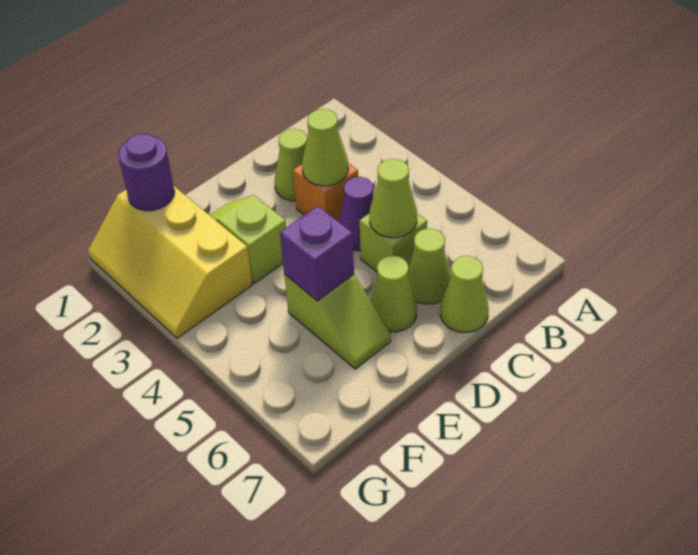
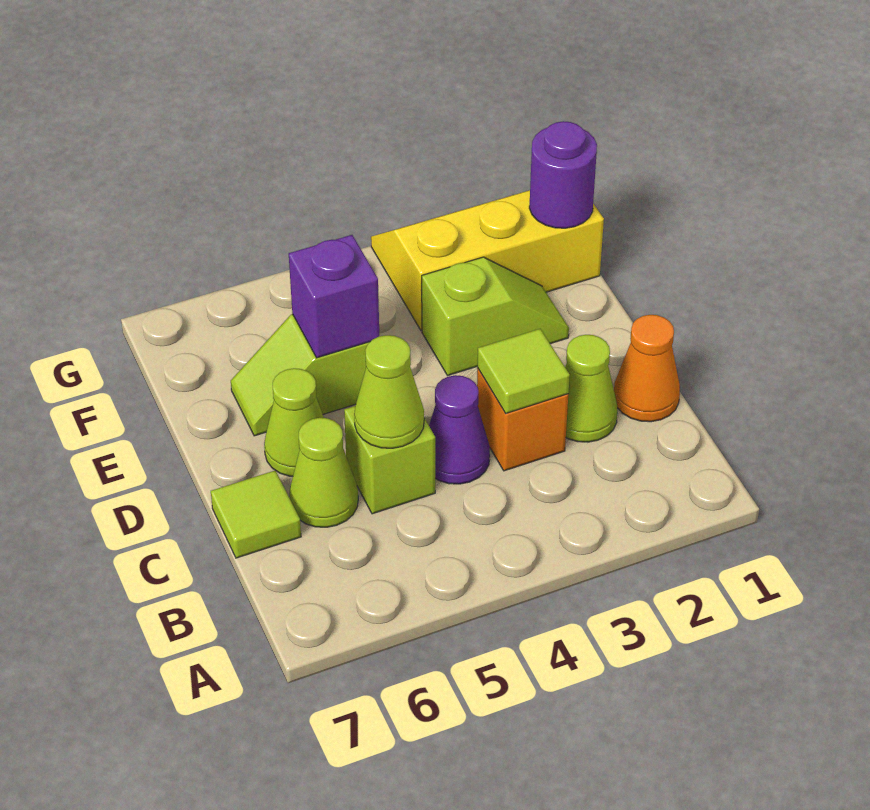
none -> orange cone C1 level 1
lime cone C3 level 2 -> lime tile C3 level 2
lime cone C7 level 1 -> lime tile C7 level 1

